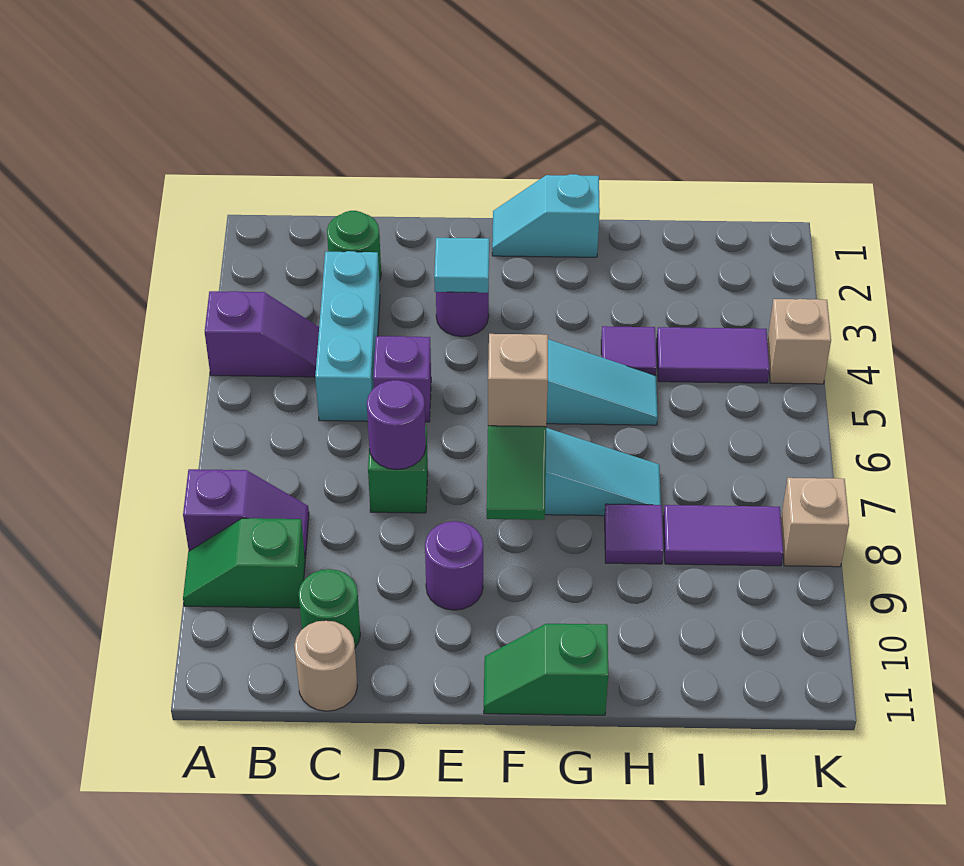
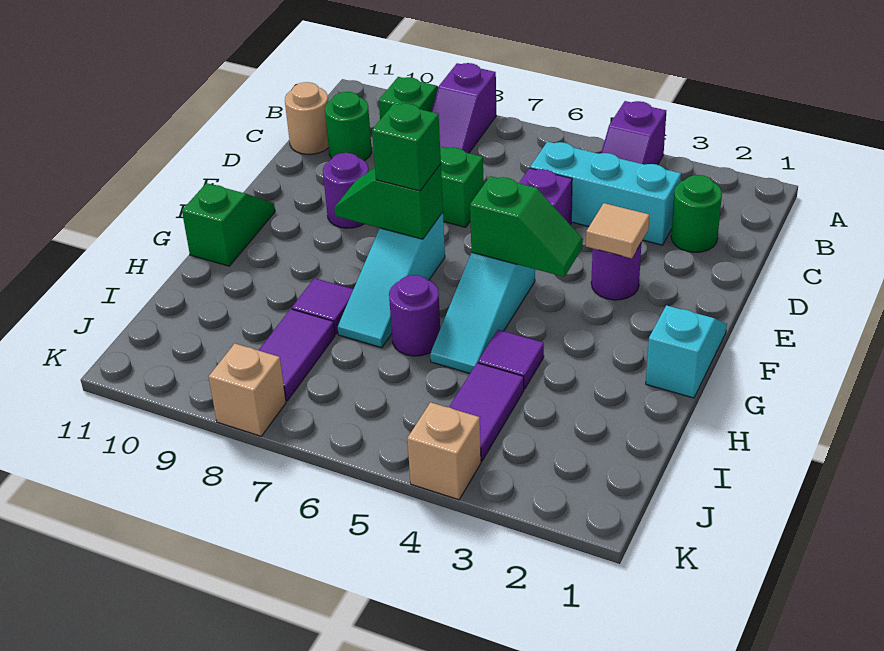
purple round brick D7 level 2 -> purple round brick H6 level 1
cyan tile E3 level 2 -> tan tile E3 level 2
none -> green slope F4:F5 level 2 top 5
tan brick F7 level 3 -> green brick F7 level 3

